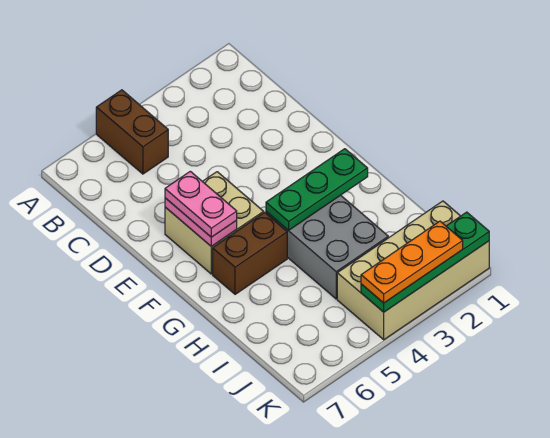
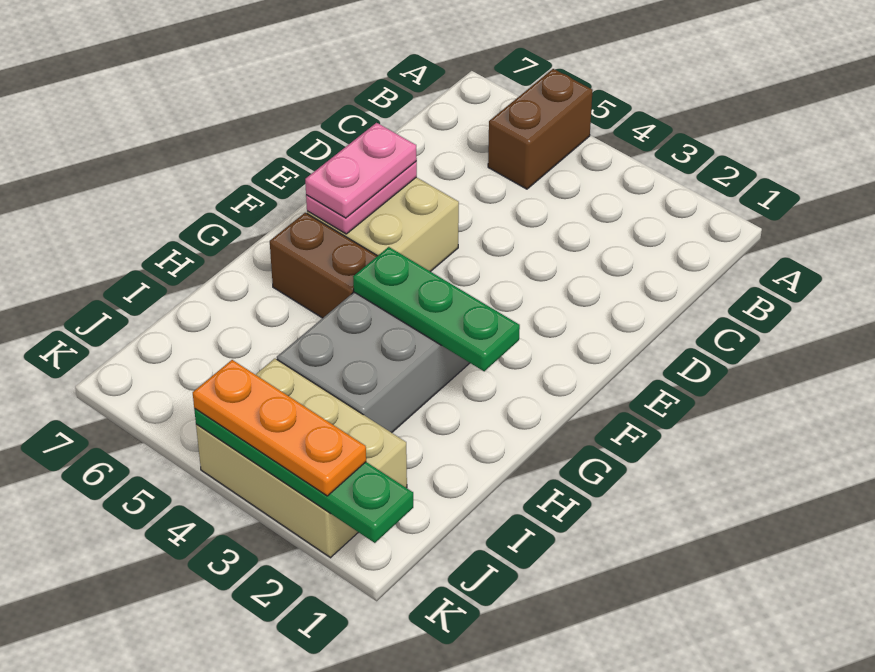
tan brick J1:K4 level 1 -> tan brick J2:K4 level 1

